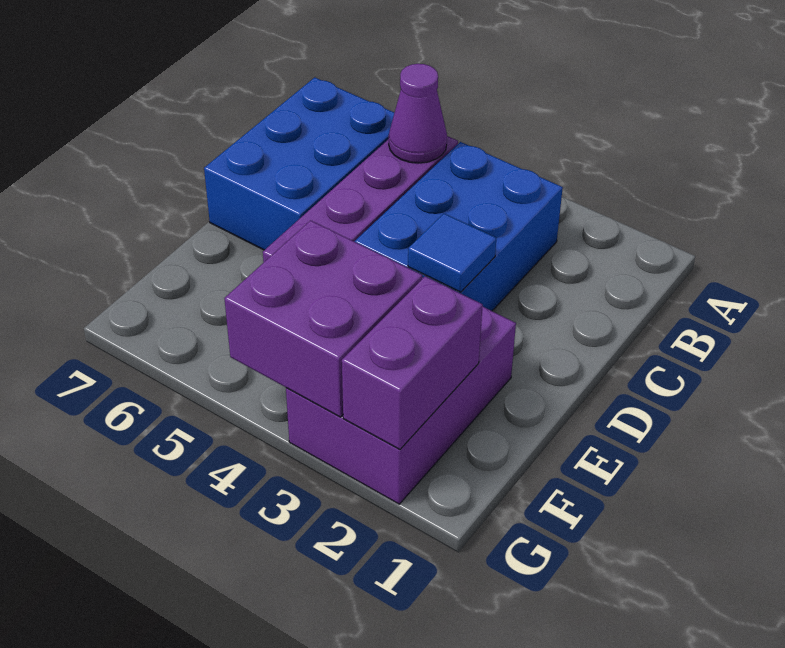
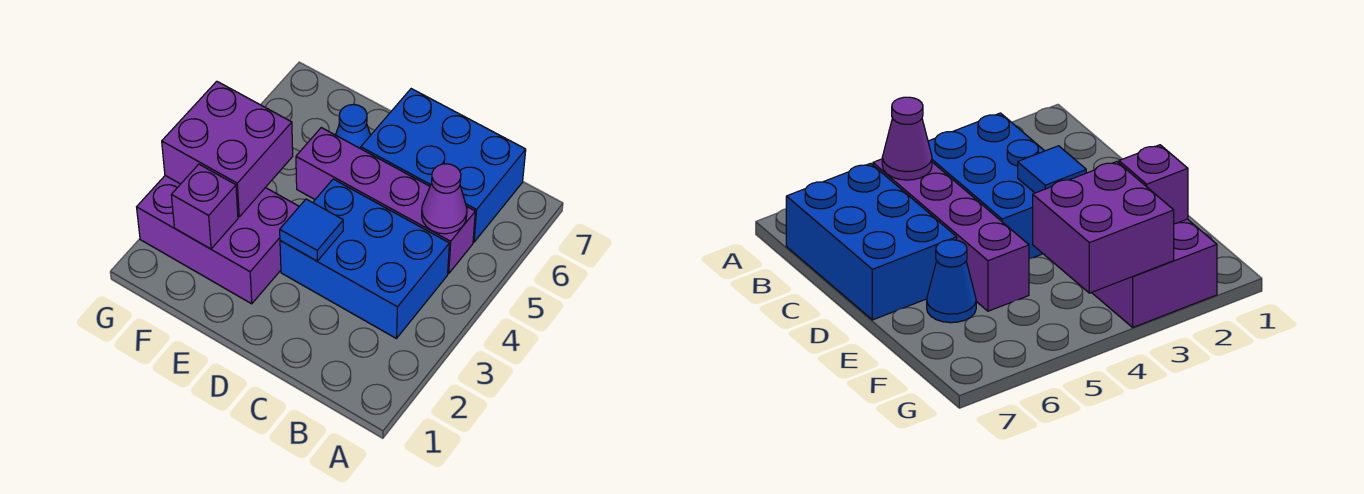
none -> blue cone E6 level 1
purple brick F2:G2 level 2 -> purple brick F2 level 2

